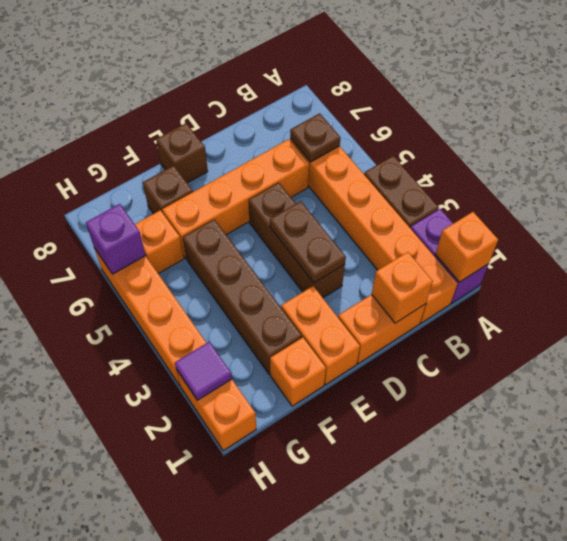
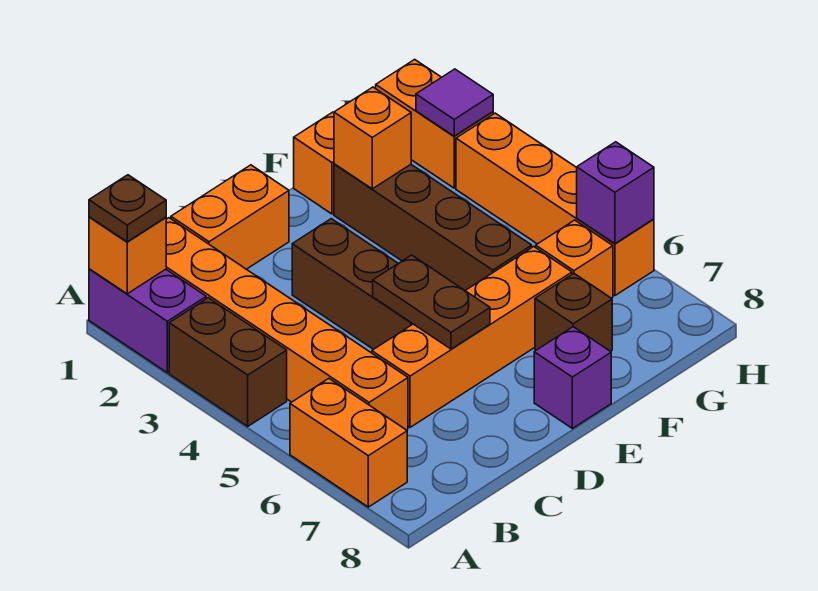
brown plate B6 level 2 -> brown plate A1 level 3
orange brick C1 level 2 -> orange brick F2 level 2
brown plate D3:D4 level 2 -> brown plate D5:D6 level 2
orange brick E1:E2 level 1 -> orange brick A6:A7 level 1
brown brick E8 level 1 -> purple brick E8 level 1

